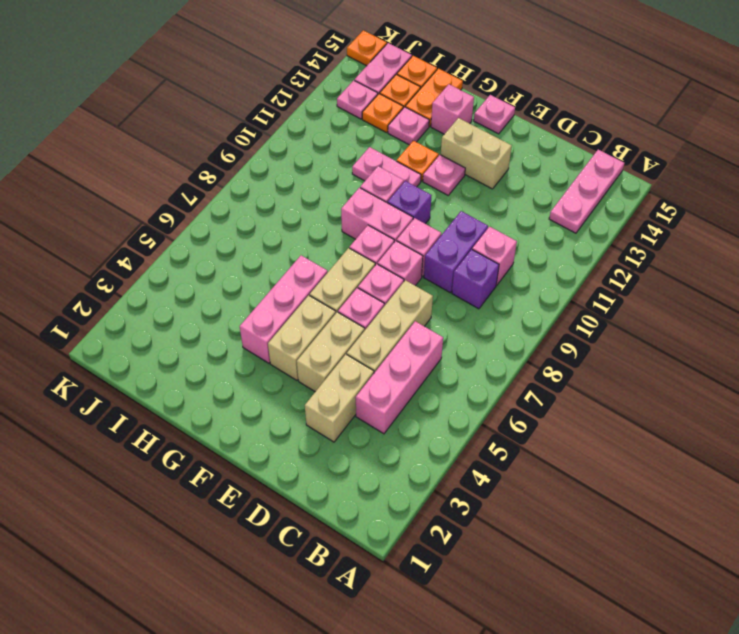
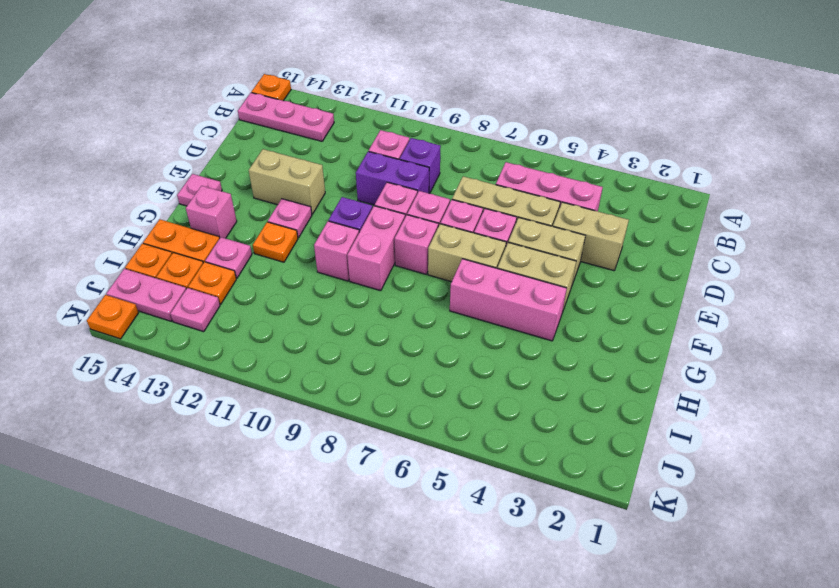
none -> orange plate A15 level 1
tan brick E13:F13 level 1 -> tan brick E12:E13 level 1
pink plate G11:H11 level 1 -> none

